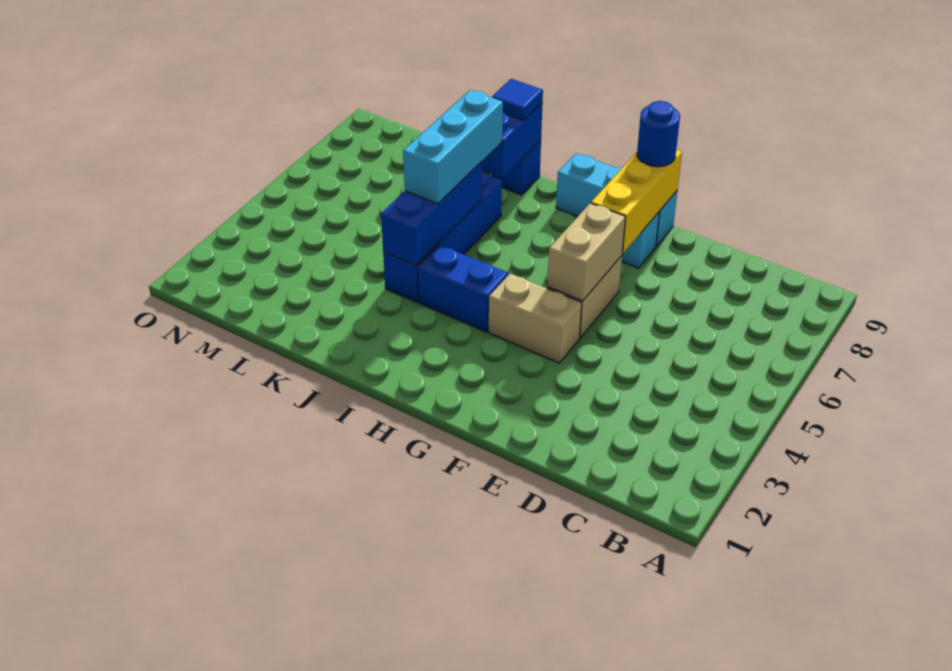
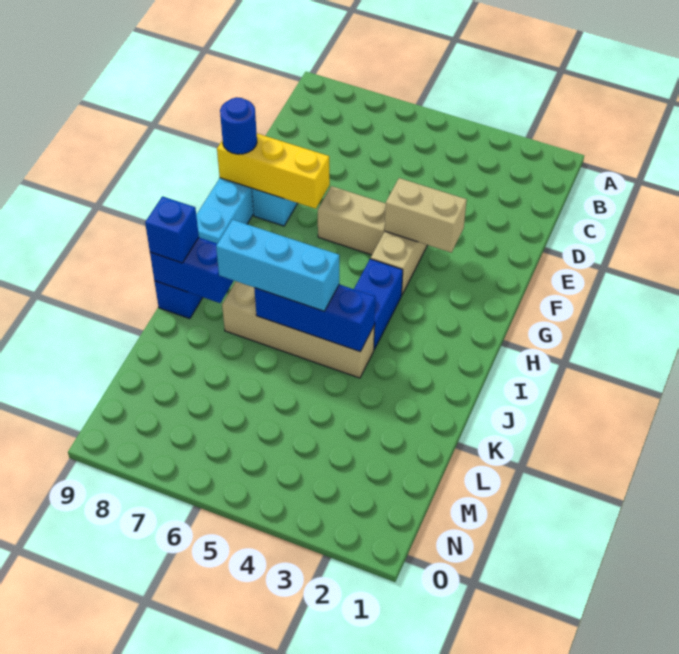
tan brick F5:F6 level 2 -> tan brick F3:F4 level 2
blue brick J4:J7 level 1 -> tan brick J4:J7 level 1
blue tile J9 level 3 -> blue brick J9 level 3

